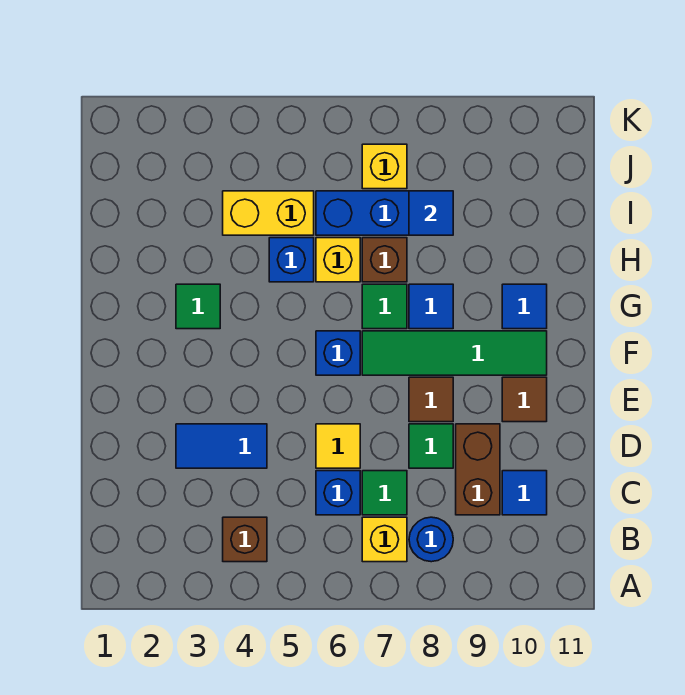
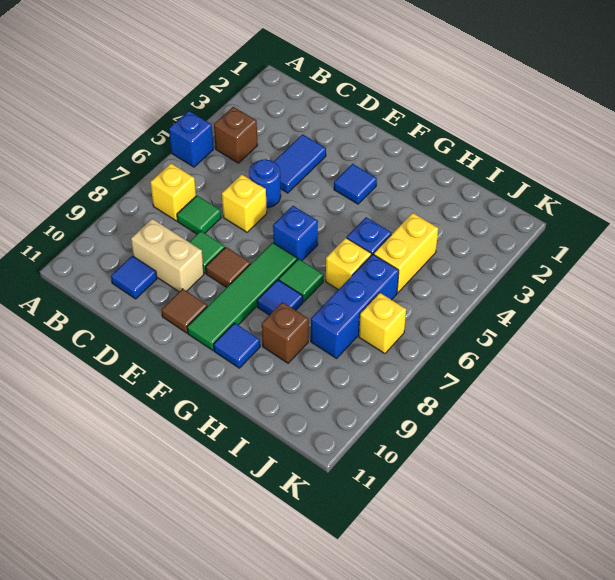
blue round brick B8 level 1 -> blue round brick D5 level 1
blue brick C6 level 1 -> blue brick A5 level 1
brown brick C9:D9 level 1 -> tan brick C9:D9 level 1
yellow tile D6 level 1 -> yellow brick D6 level 1
green tile G3 level 1 -> none
brown brick H7 level 1 -> brown brick H9 level 1
blue tile I8 level 2 -> blue tile F3 level 1

